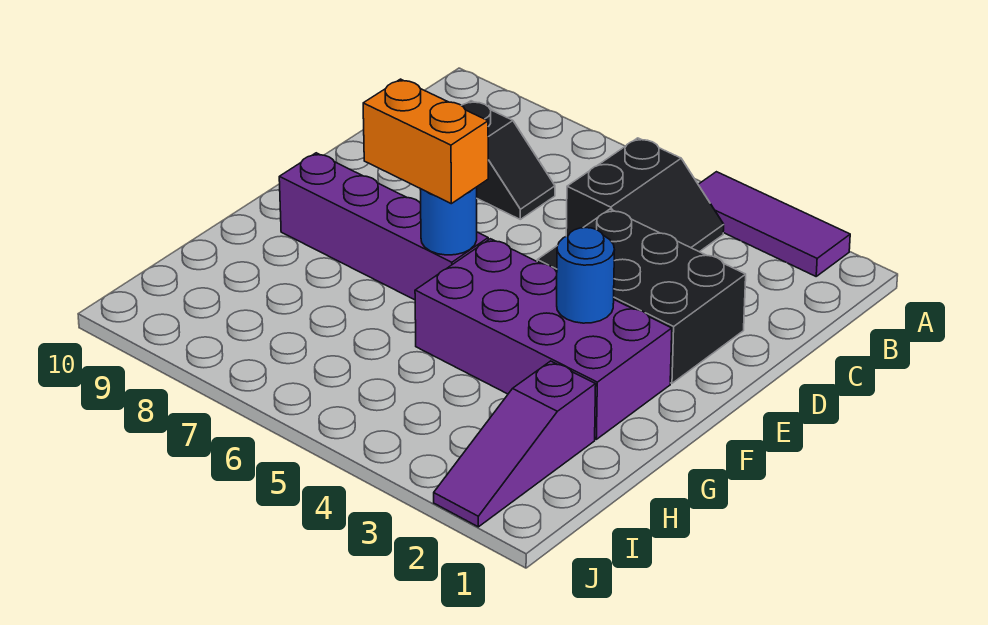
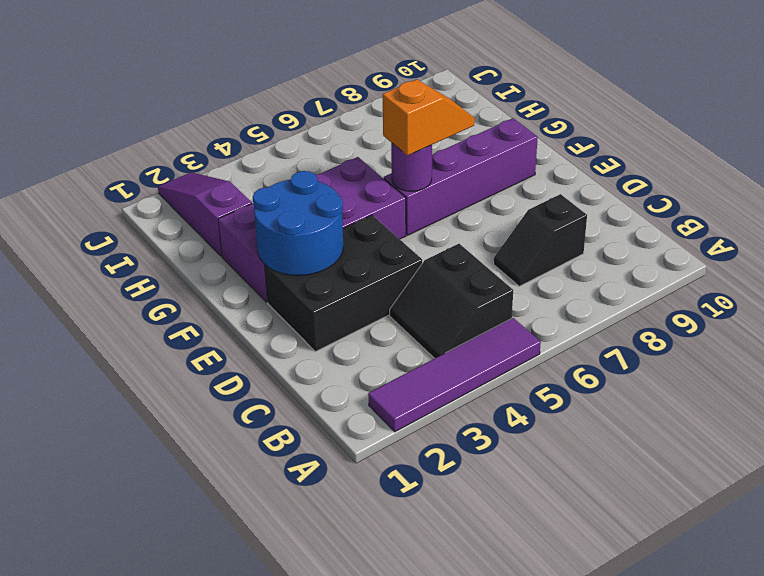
purple tile A2:A4 level 1 -> purple tile A2:A5 level 1
blue round brick F3 level 2 -> blue round brick E2:F3 level 2
blue round brick F6 level 2 -> purple round brick F6 level 2
orange brick F6:F7 level 3 -> orange slope F6:F7 level 3 top 6

